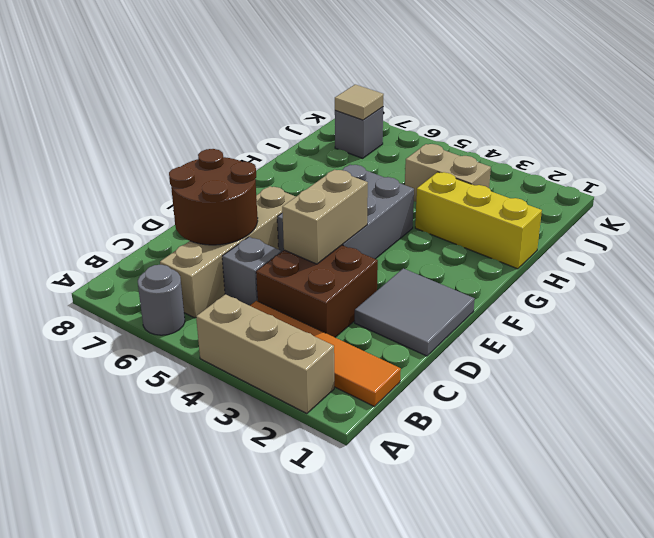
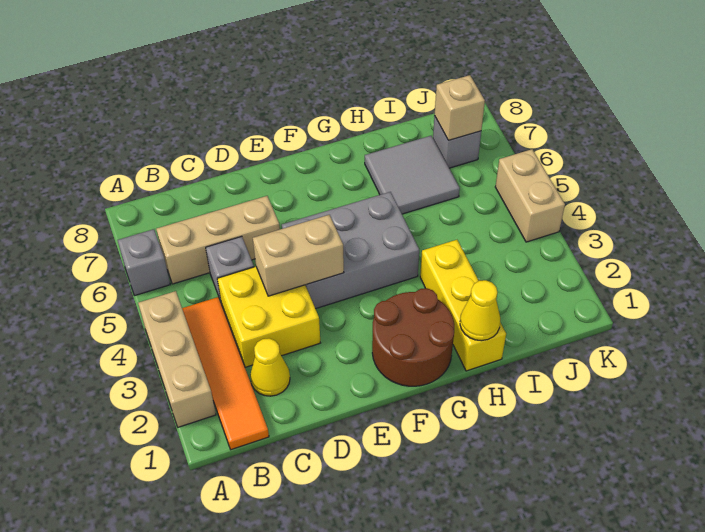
grey round brick A6 level 1 -> grey brick A6 level 1
tan brick B6:E6 level 1 -> tan brick B6:D6 level 1
none -> yellow cone C2 level 1
brown brick C3:D4 level 1 -> yellow brick C3:D4 level 1
brown round brick C6:D7 level 2 -> brown round brick F1:G2 level 1
grey tile D1:E2 level 1 -> grey tile H6:I7 level 1
none -> yellow cone H1 level 2
tan brick I3:I4 level 1 -> tan brick K4:K5 level 1
tan tile J7 level 2 -> tan brick J7 level 2

